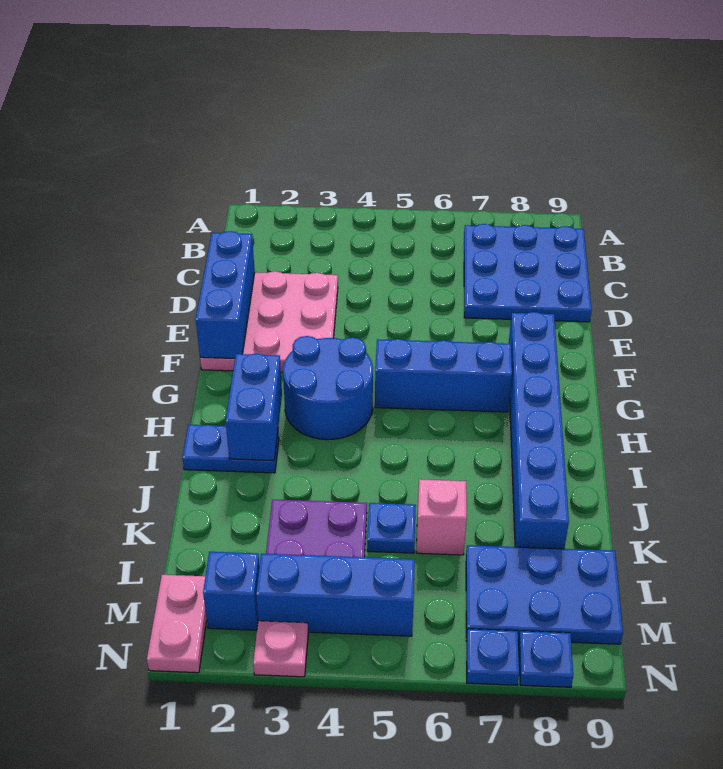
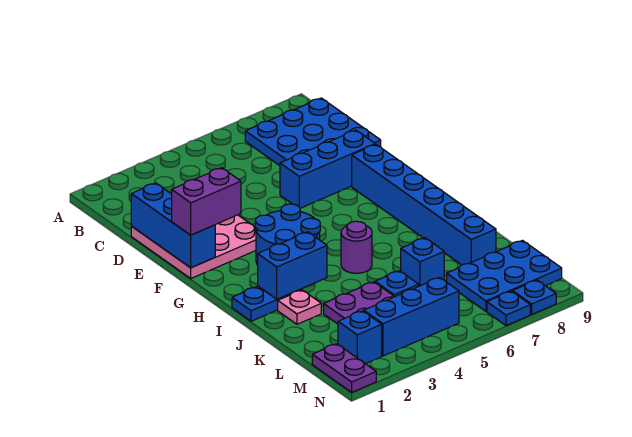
none -> purple brick F1:F2 level 3
blue brick G5:G7 level 1 -> blue brick E6:E8 level 1
blue brick H2:I2 level 2 -> blue brick I2:I3 level 2
none -> purple round brick I5 level 1
pink brick K6 level 1 -> blue brick K6 level 1
pink plate M1:N1 level 1 -> purple plate M1:N1 level 1
pink plate N3 level 1 -> pink plate J2 level 1

